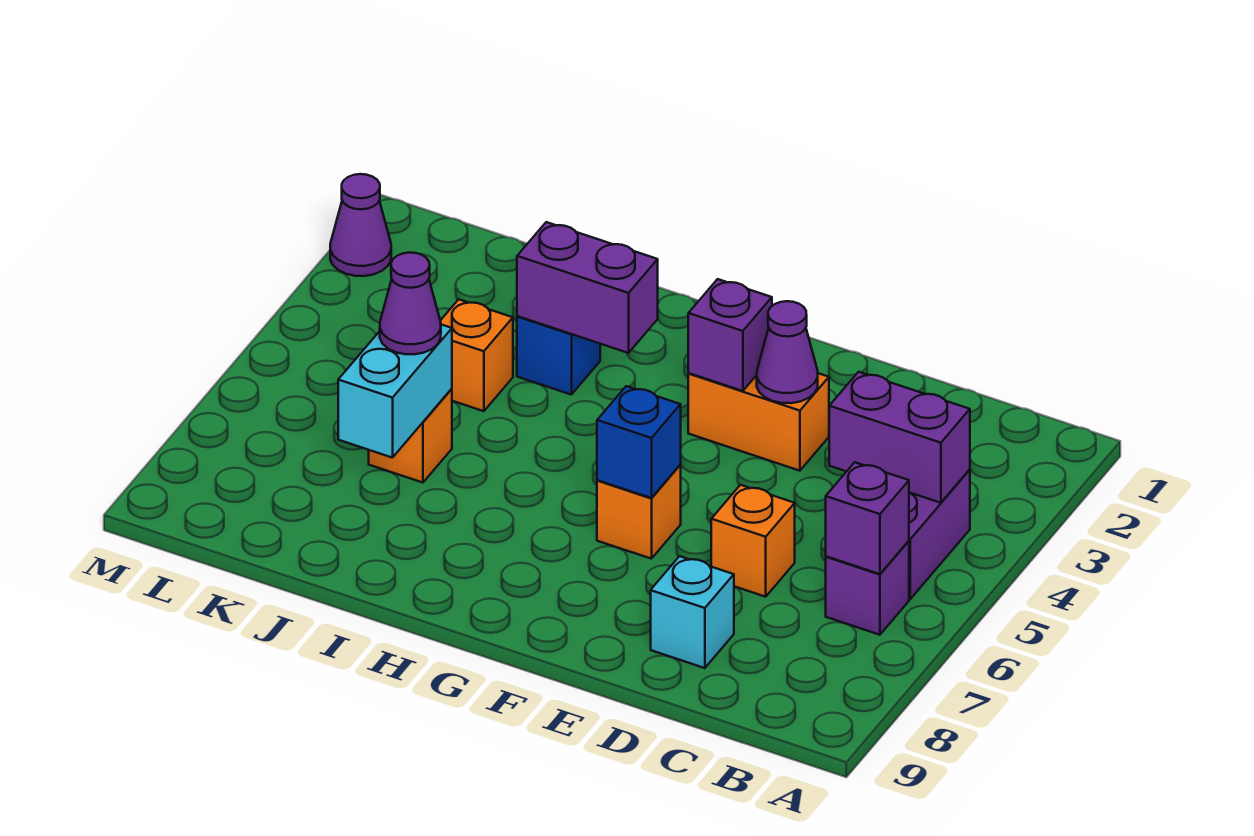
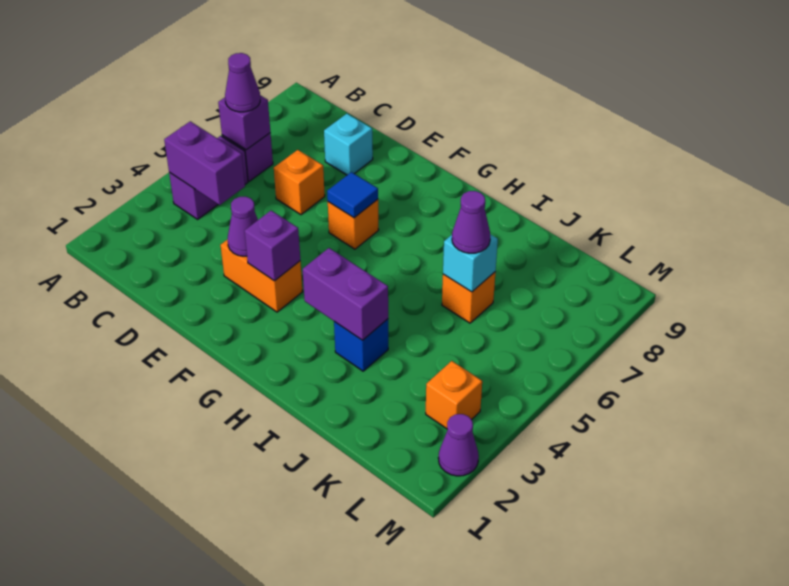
none -> purple cone B6 level 3
blue brick F6 level 2 -> blue tile F6 level 2
orange brick J4 level 1 -> orange brick L3 level 1
cyan brick J6:J7 level 2 -> cyan brick J6 level 2

